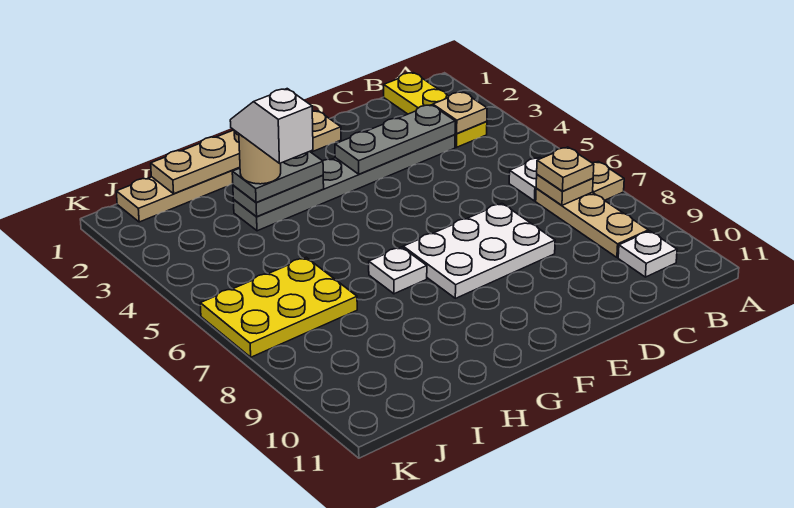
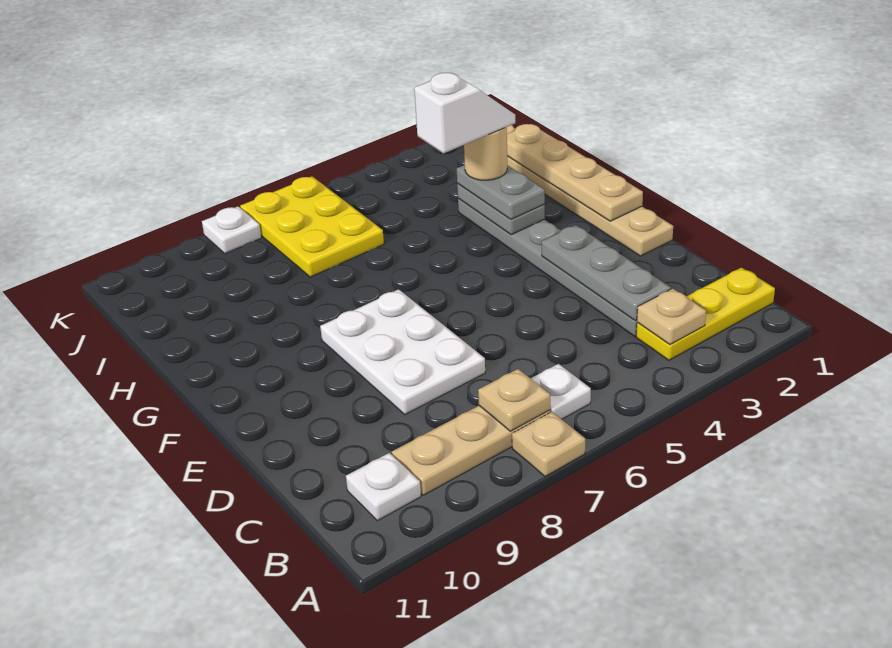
tan plate B7 level 3 -> none
white plate G7 level 1 -> white plate K8 level 1

